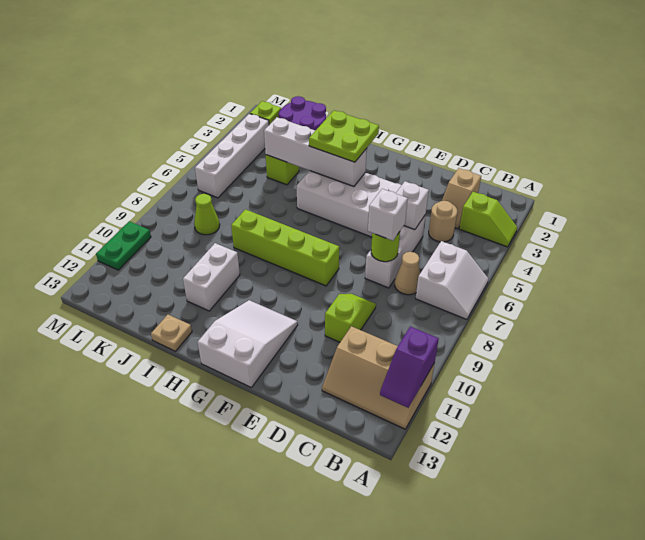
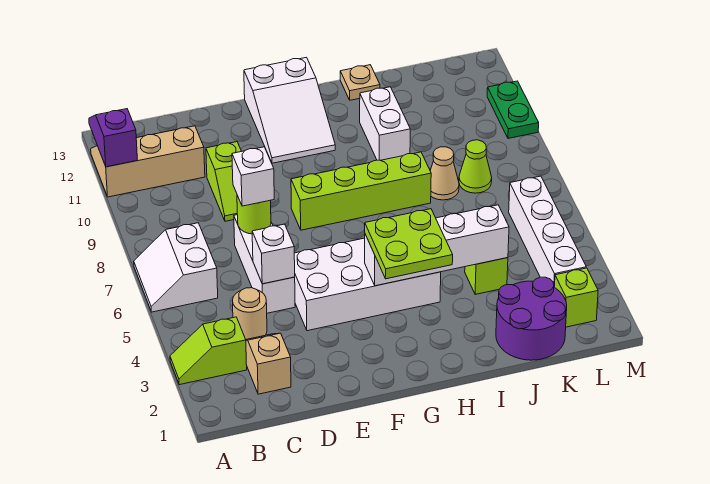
tan cone C7 level 1 -> tan cone J8 level 1

